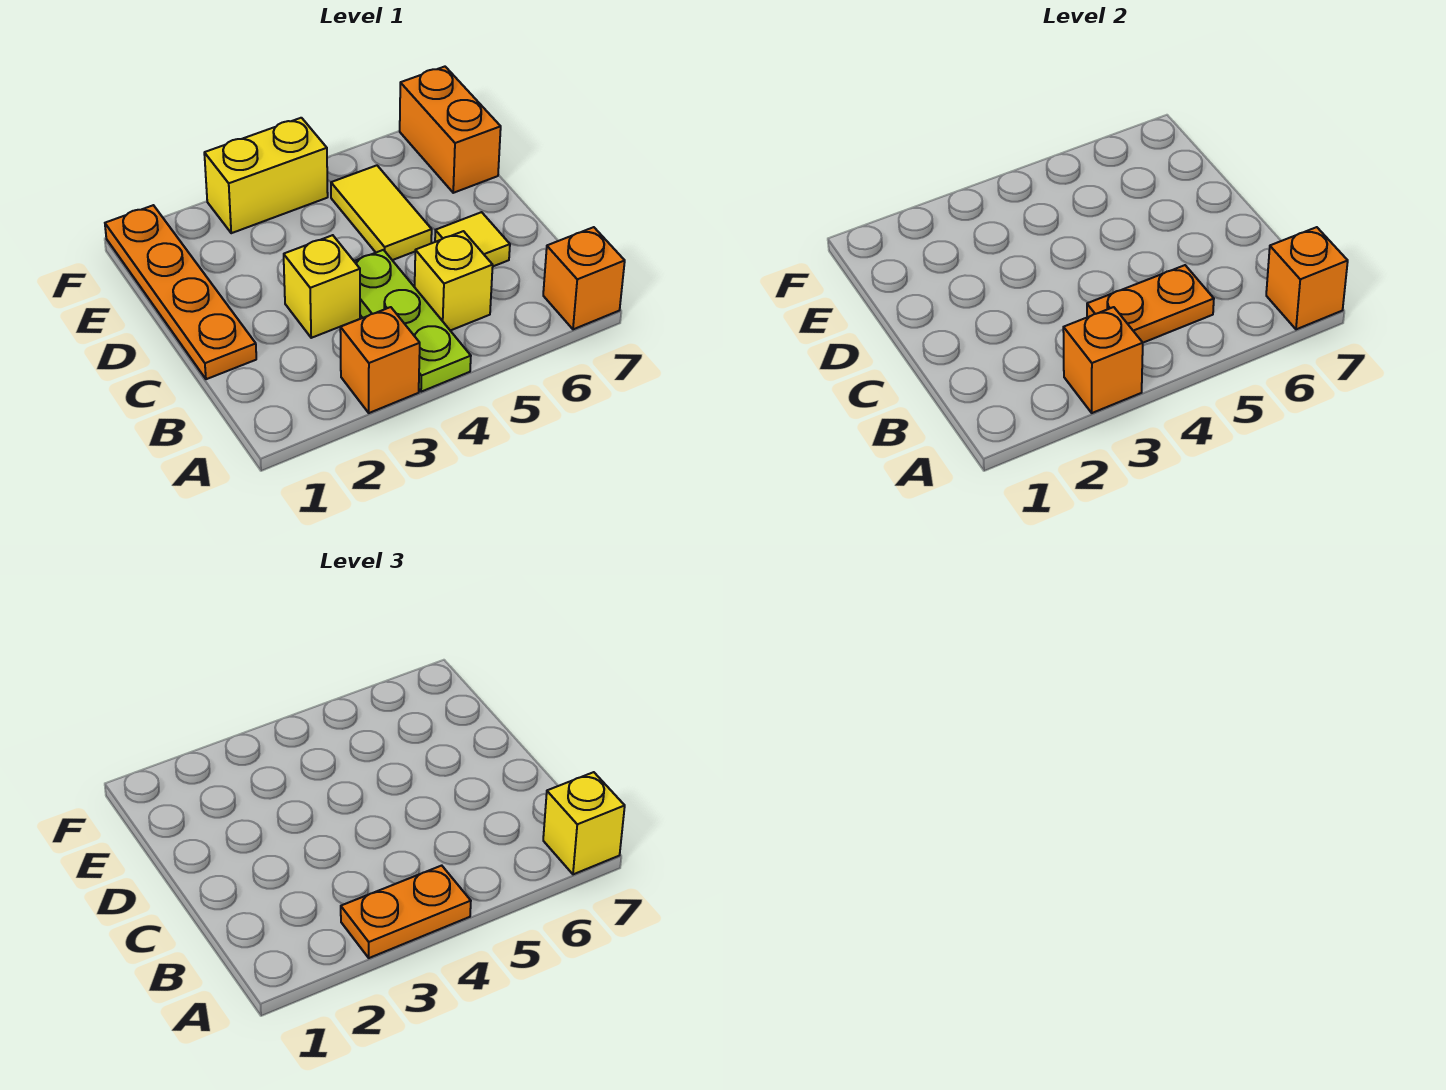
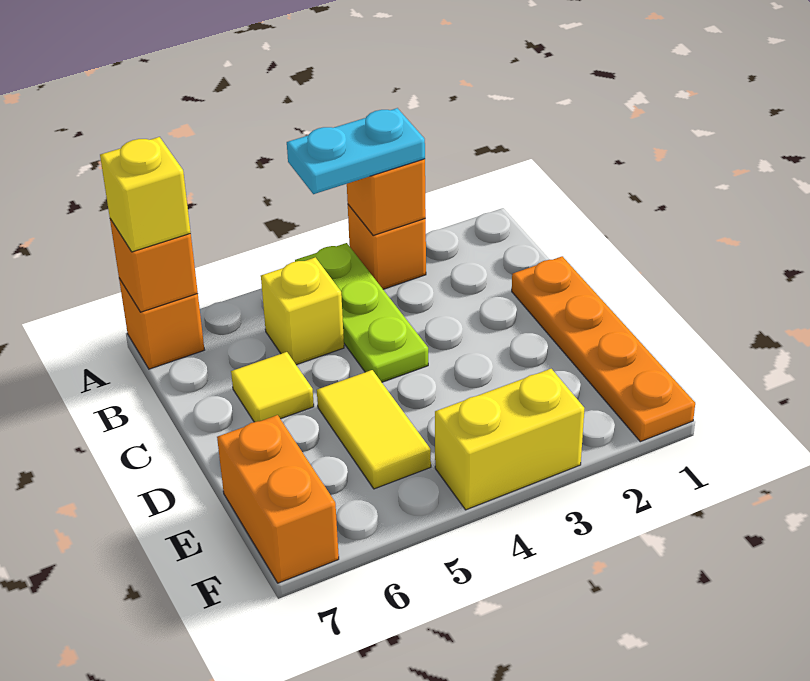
orange plate A3:A4 level 3 -> cyan plate A3:A4 level 3
orange plate B4:B5 level 2 -> none
yellow brick C3 level 1 -> none

